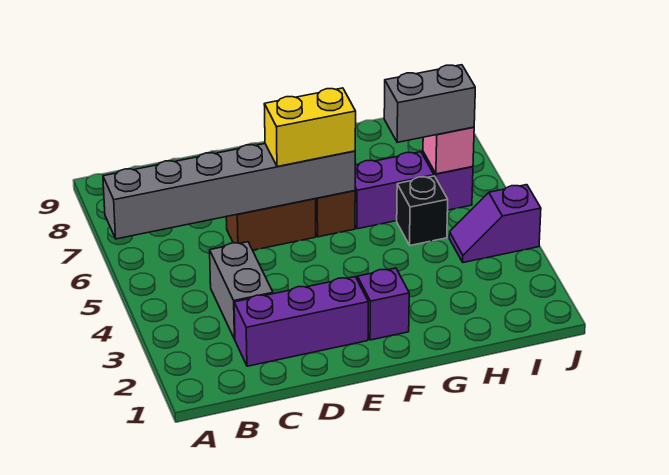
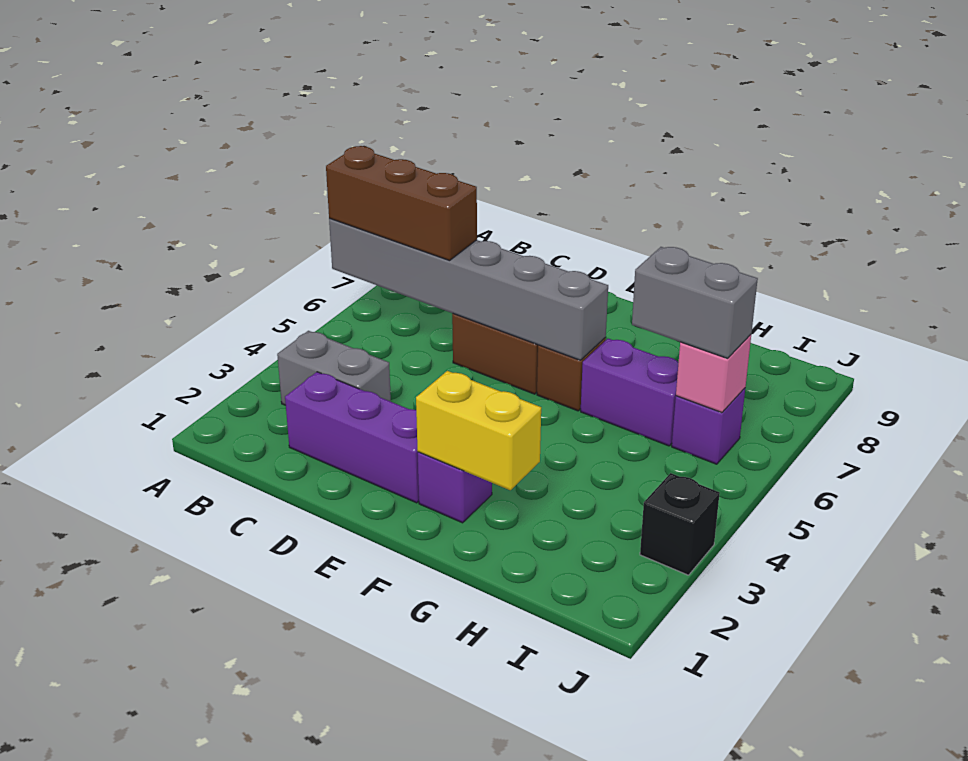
none -> brown brick A6:C6 level 3
grey brick C3:C4 level 1 -> grey brick B3:C3 level 1
yellow brick E6:F6 level 3 -> yellow brick F2:G2 level 2
black brick H5 level 1 -> black brick J3 level 1
purple slope I4:J4 level 1 top J -> none

